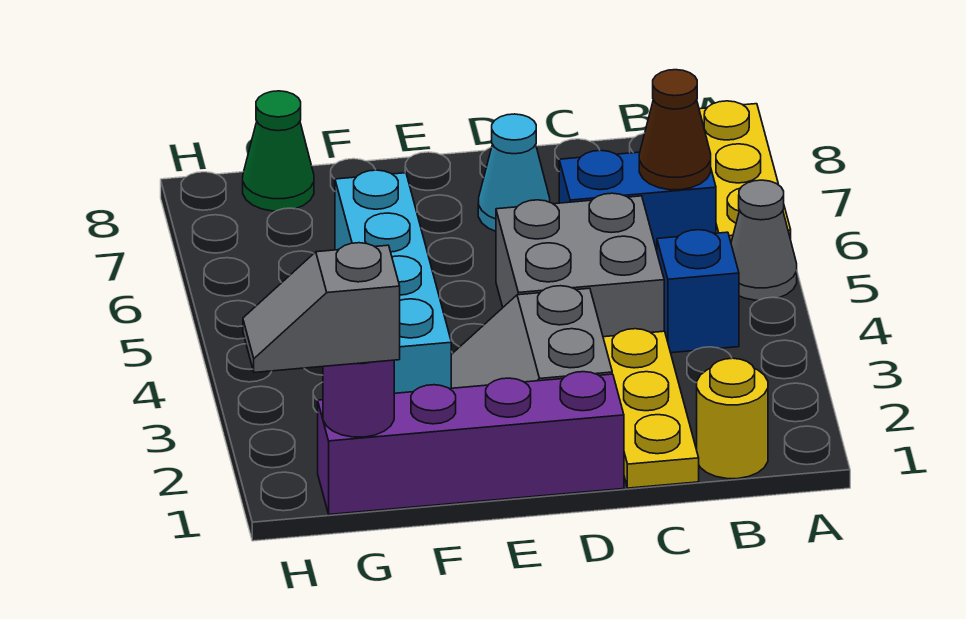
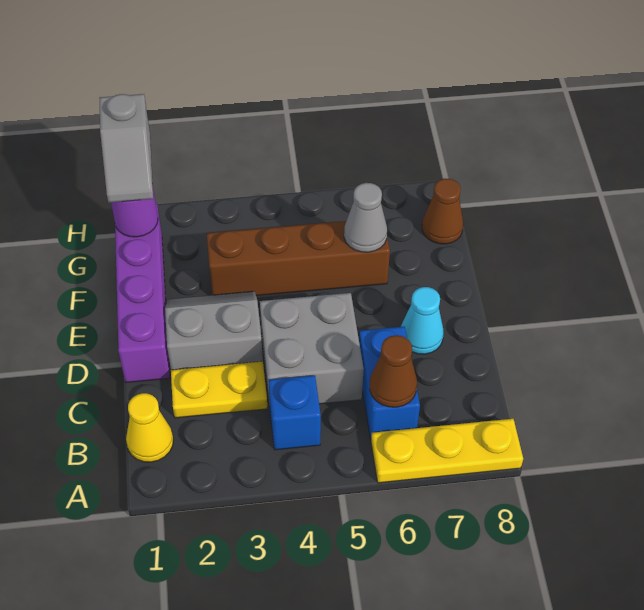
grey cone A5 level 1 -> grey cone F6 level 2
yellow round brick B1 level 1 -> yellow cone B1 level 1
yellow plate C1:C3 level 1 -> yellow plate C2:C3 level 1
cyan brick F3:F6 level 1 -> brown brick F3:F6 level 1
grey slope G1:H1 level 3 top G -> grey slope G1:H1 level 3 top H
green cone G8 level 1 -> brown cone G8 level 1

